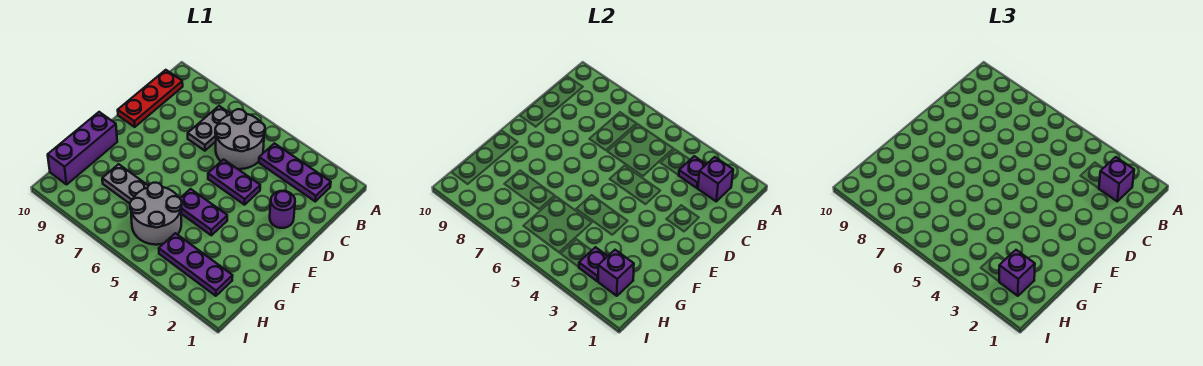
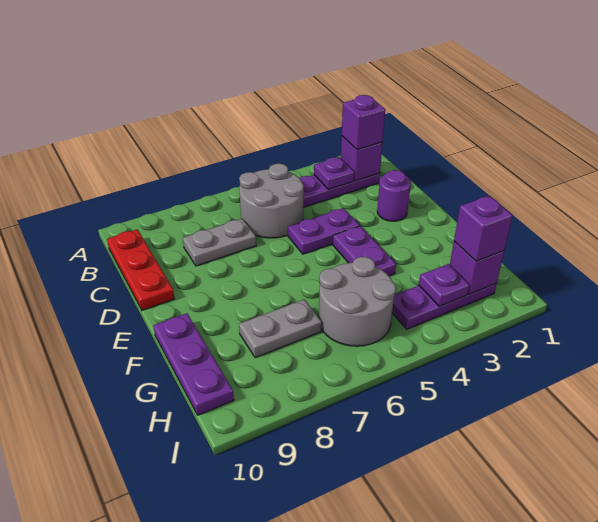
grey plate B7:C7 level 1 -> grey plate C7:C8 level 1
purple plate F4:F5 level 1 -> purple plate E4:F4 level 1
purple brick F10:H10 level 1 -> purple plate F10:H10 level 1

